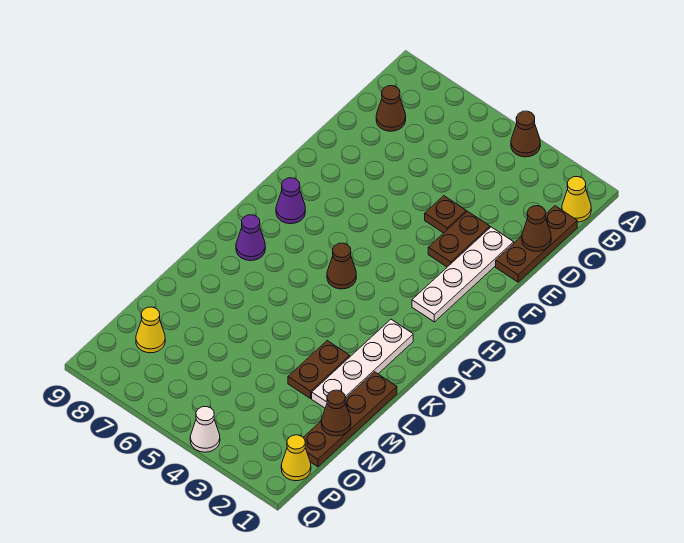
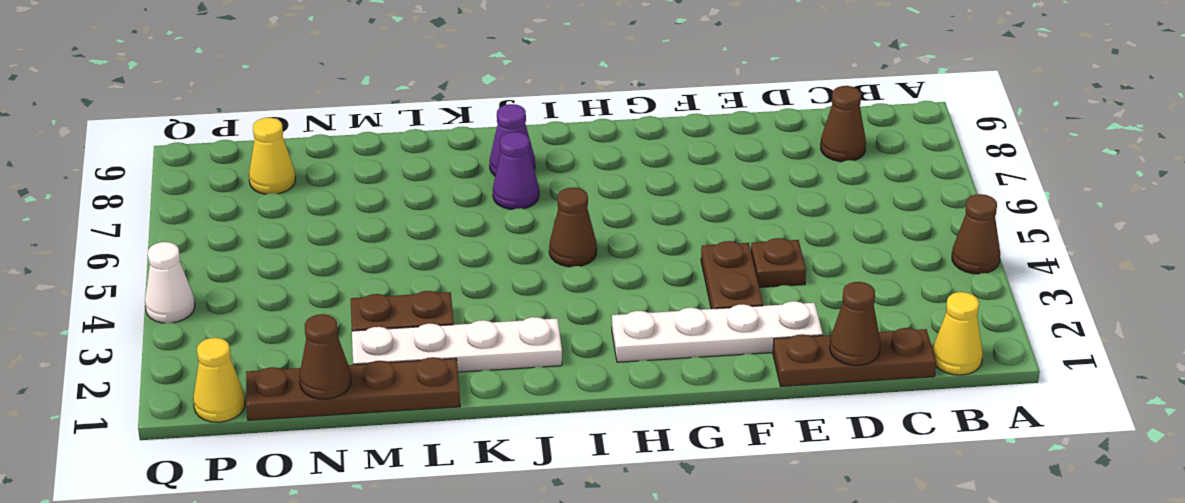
brown plate E3:F3 level 1 -> brown plate F3:F4 level 1
purple cone H8 level 1 -> purple cone J7 level 1

